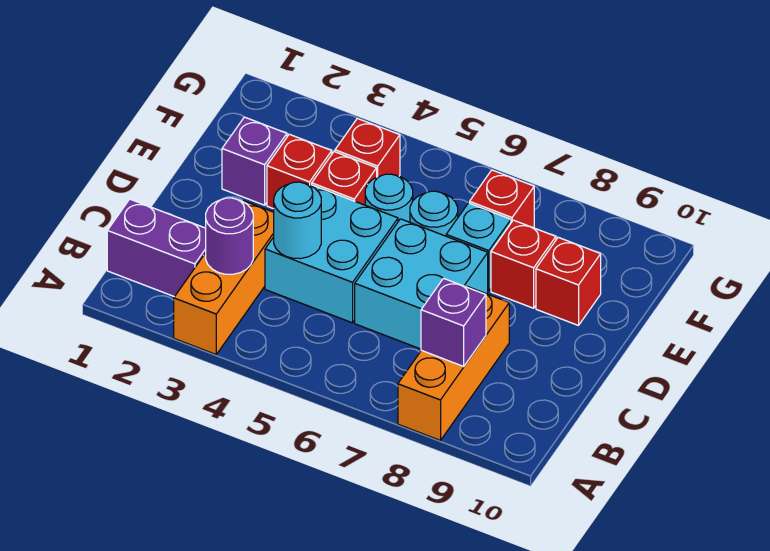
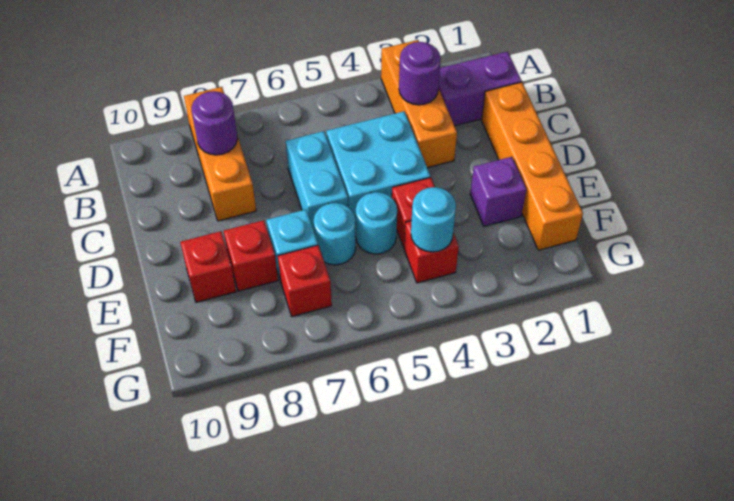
purple brick B8 level 2 -> purple round brick B8 level 2
none -> orange brick C1:F1 level 1
cyan round brick C4 level 2 -> cyan round brick F4 level 2
cyan brick C6:D7 level 1 -> cyan brick C6:D6 level 1
red brick E3 level 1 -> none

